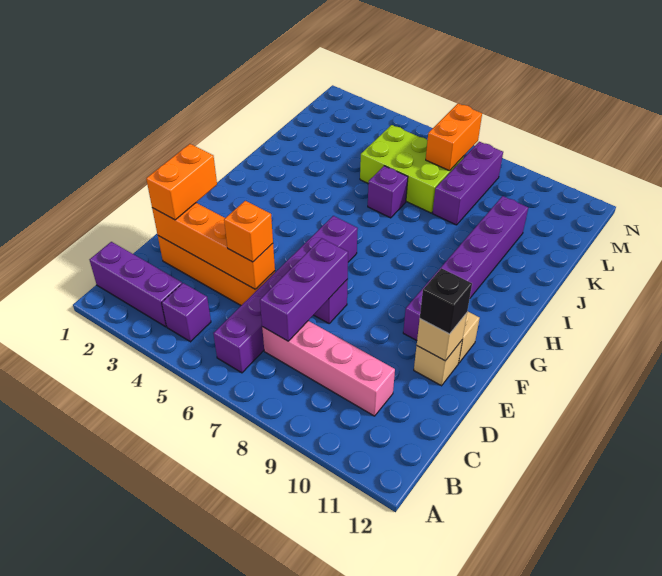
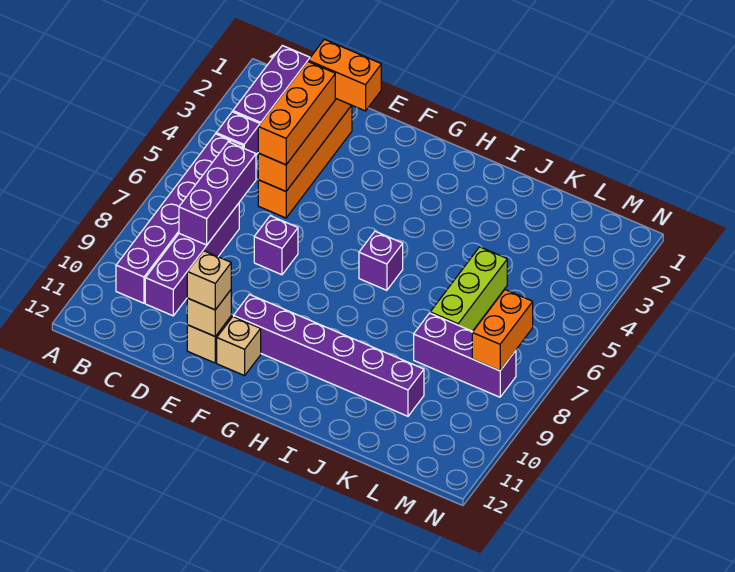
purple brick B6:G6 level 1 -> purple brick B5:B10 level 1
pink brick C7:C10 level 1 -> purple brick C7:C10 level 1
purple brick C7:E7 level 2 -> purple brick C6:C8 level 2
orange brick D5 level 3 -> orange brick D3:D5 level 3
black brick E11 level 3 -> tan brick E11 level 3
purple brick J6 level 1 -> purple brick H6 level 1
lime brick K5:L7 level 1 -> lime brick K5:K7 level 1
orange brick L7:M7 level 2 -> orange brick M7:M8 level 2

